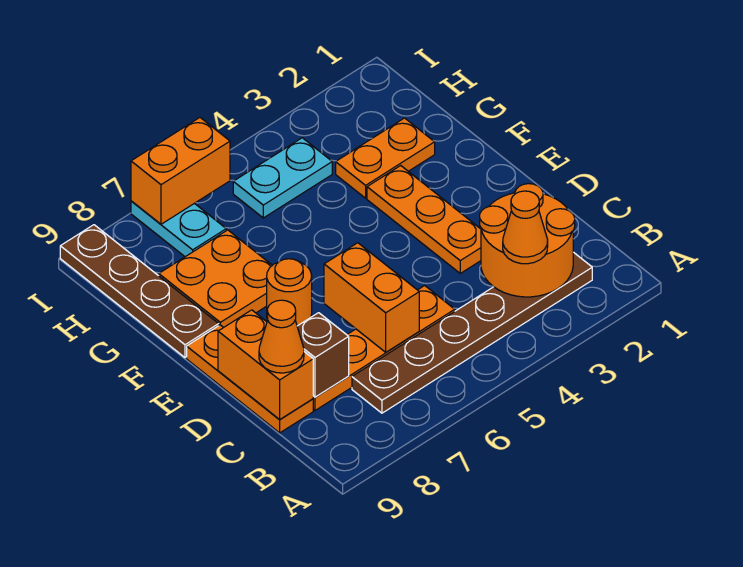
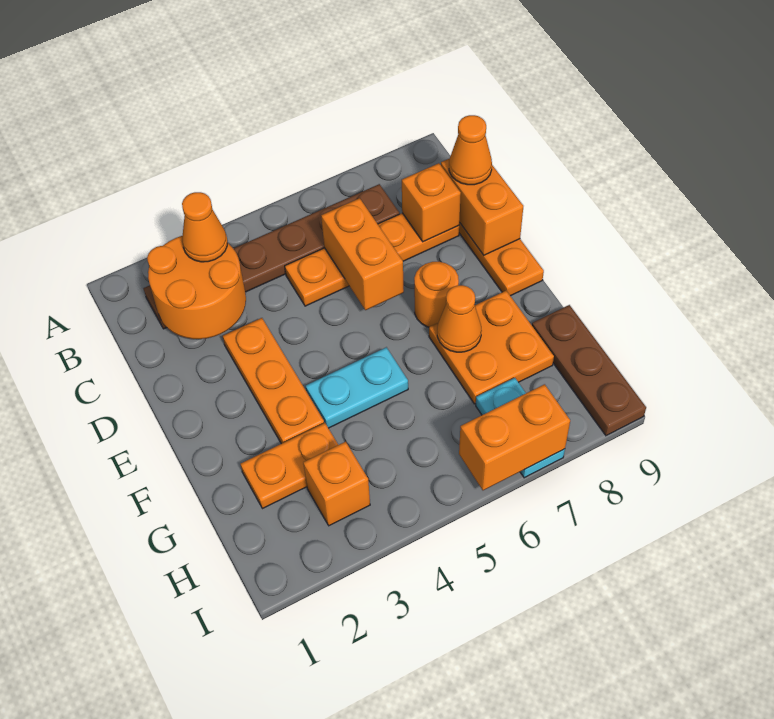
brown brick C8 level 2 -> orange brick C8 level 2
none -> orange cone F7 level 2
brown plate F9:I9 level 1 -> brown plate G9:I9 level 1
none -> orange brick H3 level 1
cyan plate H4:H5 level 1 -> cyan plate F4:F5 level 1

